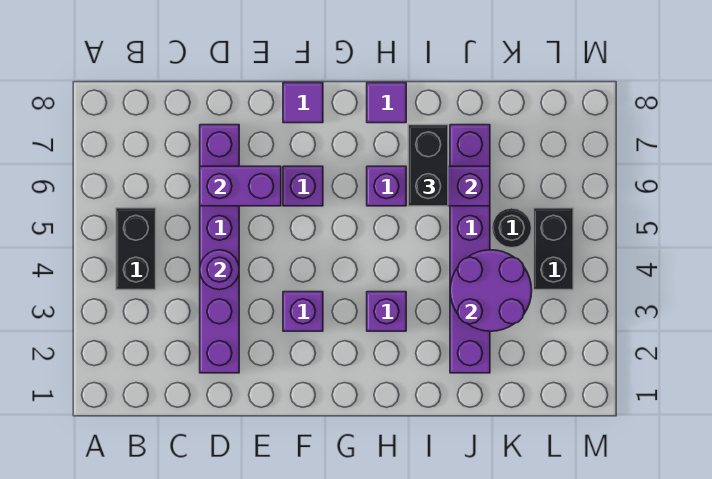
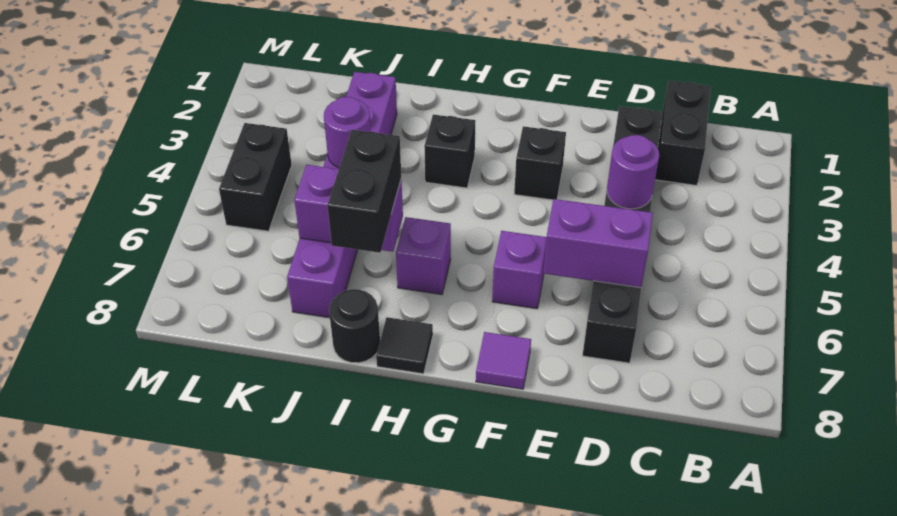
black brick B4:B5 level 1 -> black brick C1:C2 level 1
purple brick D2:D7 level 1 -> black brick D2:D7 level 1
purple brick F3 level 1 -> black brick F3 level 1
purple brick H3 level 1 -> black brick H3 level 1
purple tile H8 level 1 -> black tile H8 level 1
purple round brick J3:K4 level 2 -> purple round brick J4 level 2
black round brick K5 level 1 -> black round brick I8 level 1

